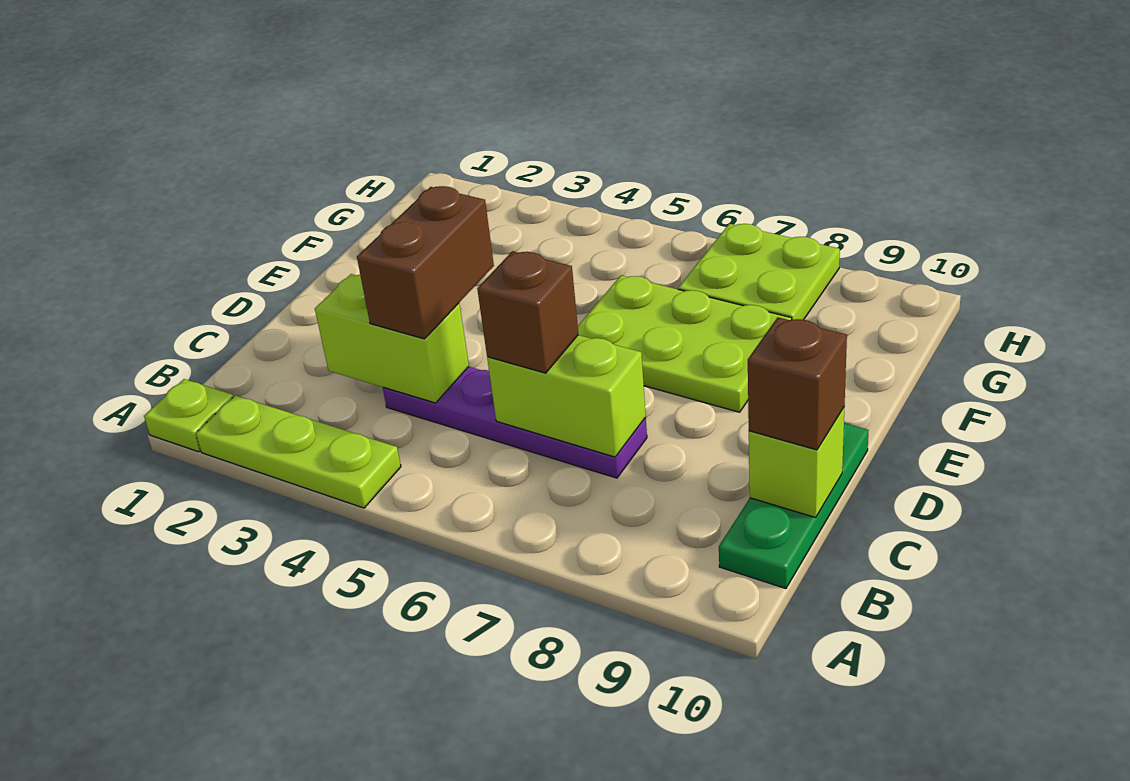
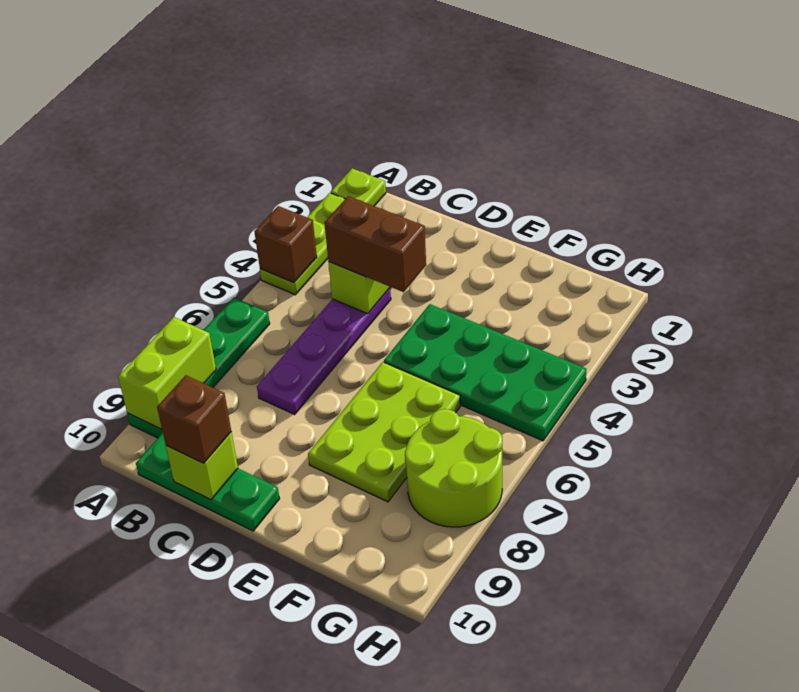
none -> green plate A6:A9 level 1
lime brick C6:C7 level 2 -> lime brick A8:A9 level 2
brown brick C6 level 3 -> brown brick A4 level 2
none -> green plate E4:H5 level 1
lime plate G7:H8 level 1 -> lime round brick G7:H8 level 1

